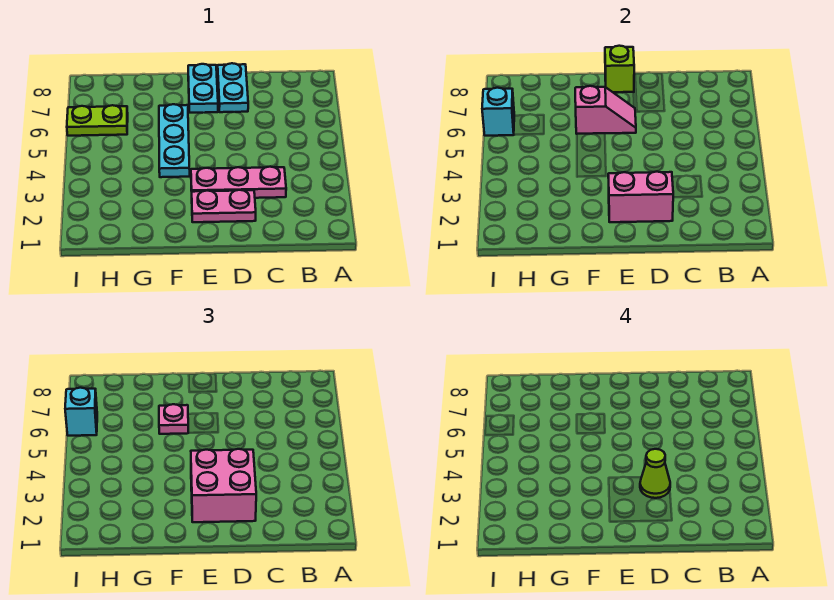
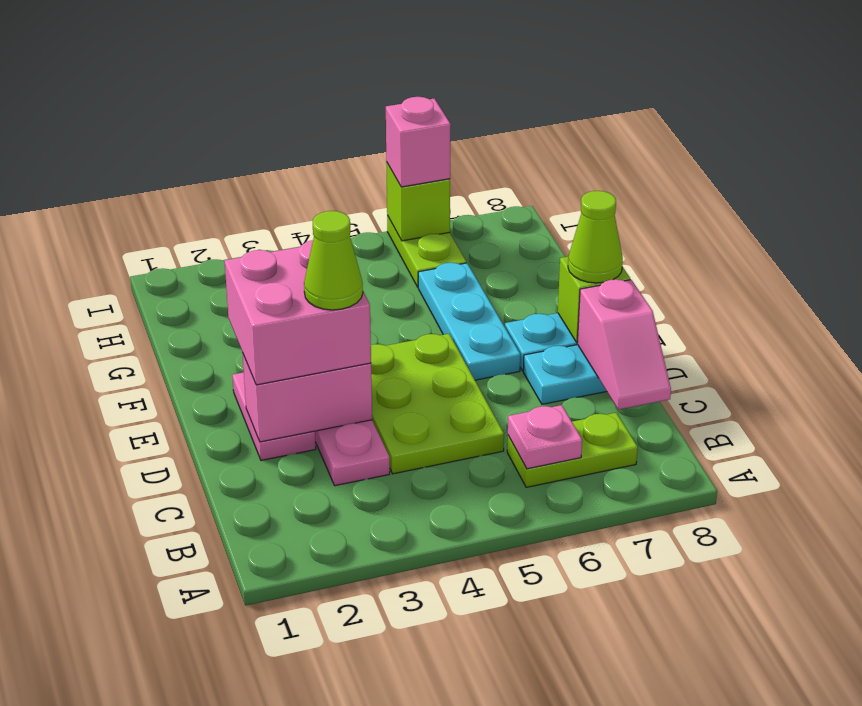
none -> lime plate B6:B7 level 1
none -> lime plate C4:E5 level 1
pink brick D2:E2 level 2 -> pink brick D2:D3 level 2
pink slope E6:F6 level 2 top F -> pink slope C8:D8 level 2 top D
none -> lime cone E8 level 3
cyan plate F4:F6 level 1 -> cyan plate E6:G6 level 1
pink plate F6 level 3 -> pink plate B6 level 2
cyan brick I6 level 2 -> lime brick I6 level 2
cyan brick I6 level 3 -> pink brick I6 level 3

